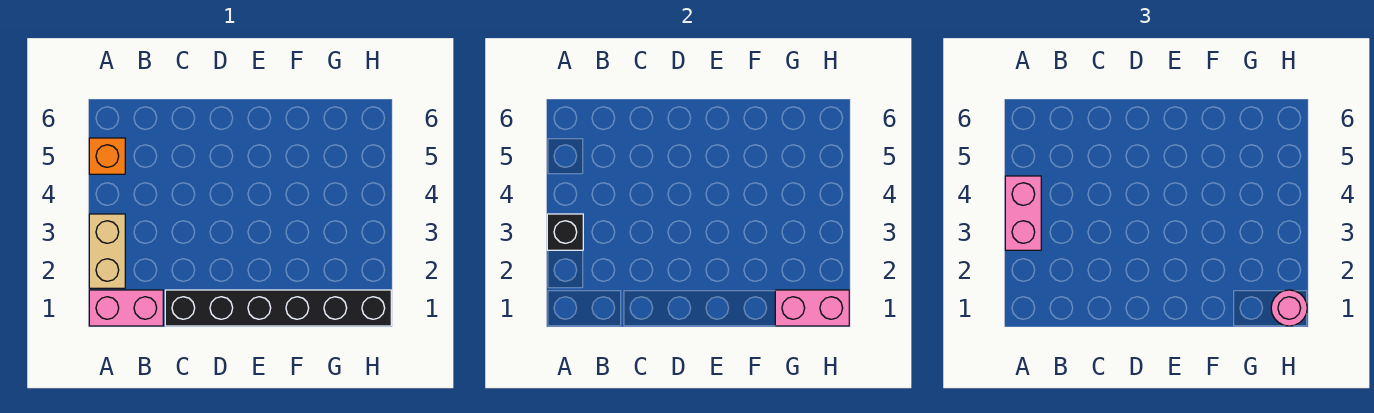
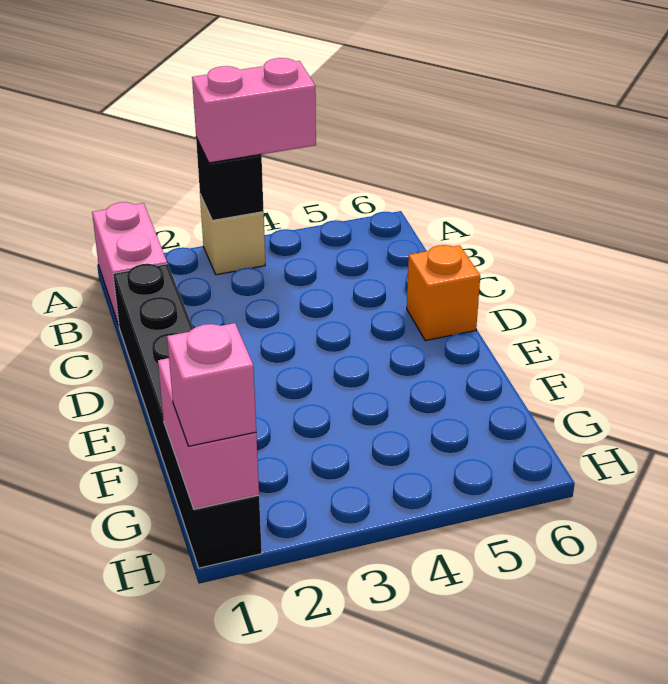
tan brick A2:A3 level 1 -> tan brick A3 level 1
orange brick A5 level 1 -> orange brick D6 level 1
pink round brick H1 level 3 -> pink brick H1 level 3

